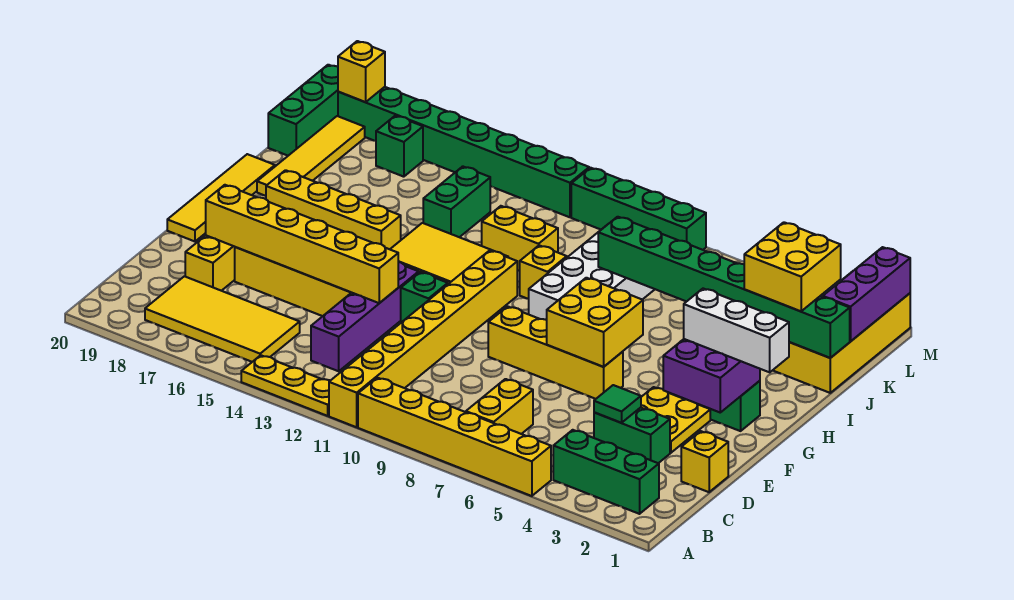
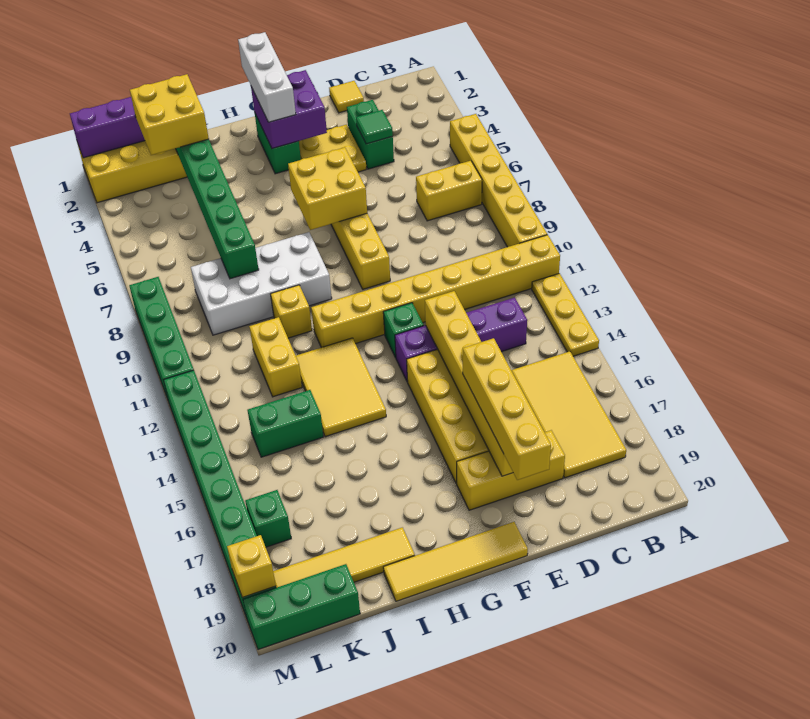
green brick B2:B4 level 1 -> none
yellow brick D1 level 1 -> yellow tile D1 level 1
yellow brick H15:H18 level 1 -> yellow brick E16:E19 level 3

